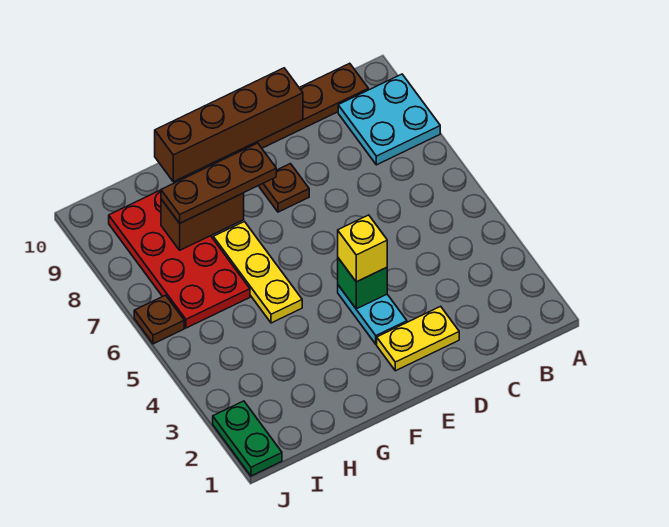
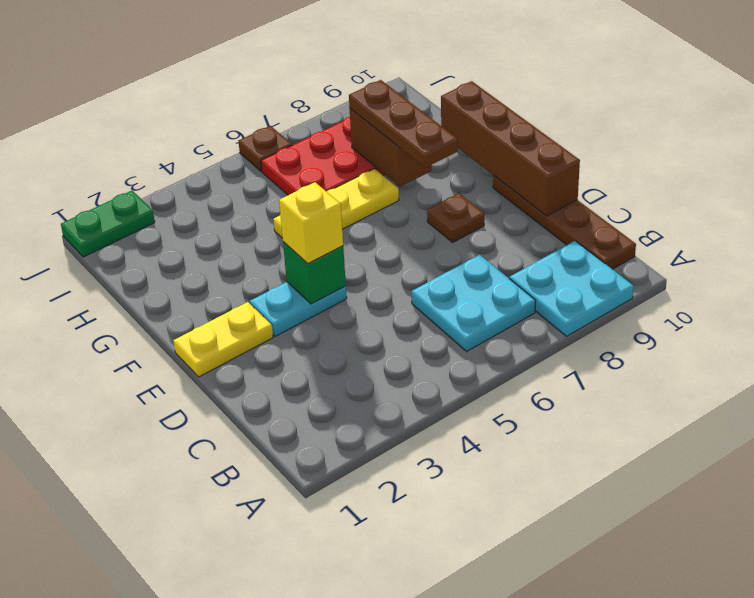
none -> cyan plate B6:C7 level 1
yellow plate D2:E2 level 1 -> yellow plate E1:E2 level 1

